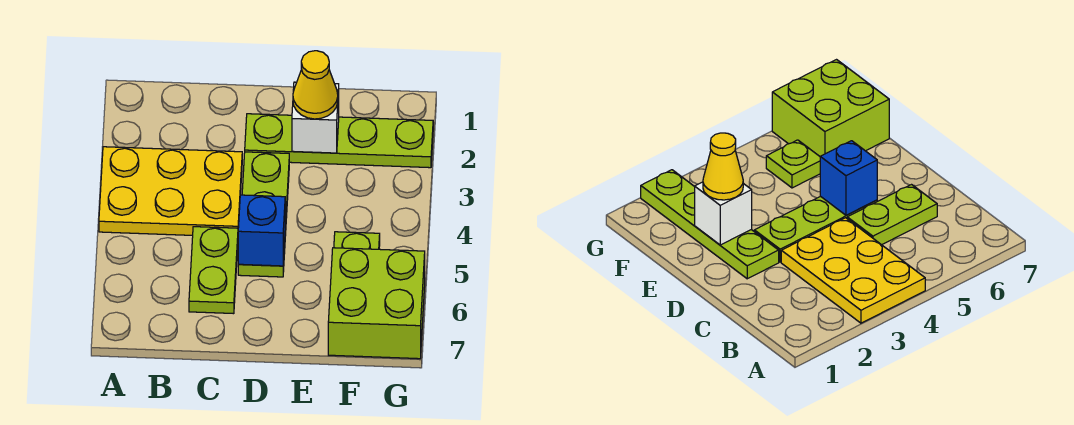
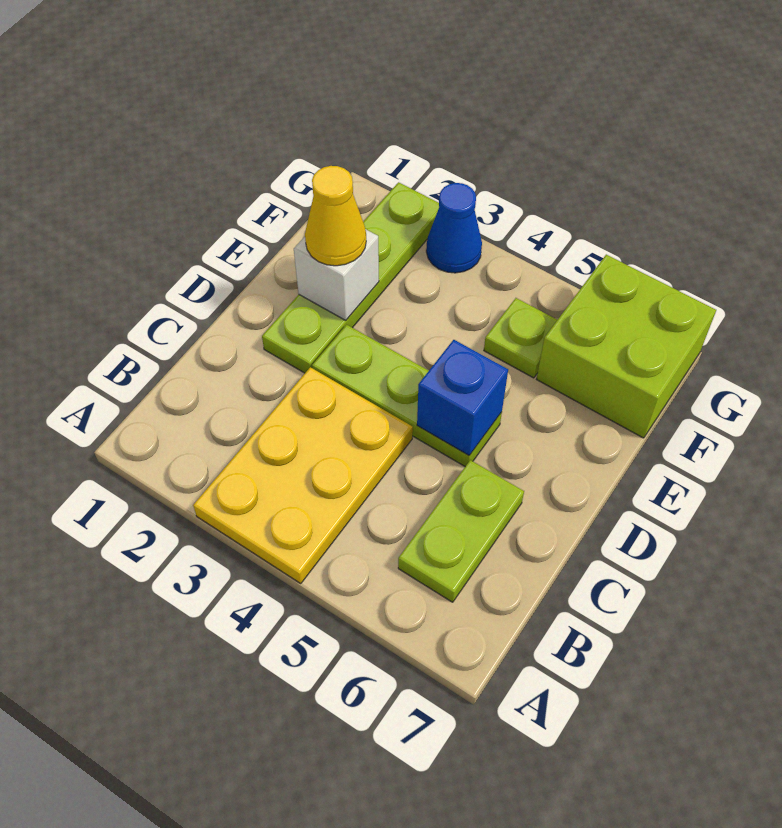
lime plate C5:C6 level 1 -> lime plate B6:C6 level 1
none -> blue cone G3 level 1

